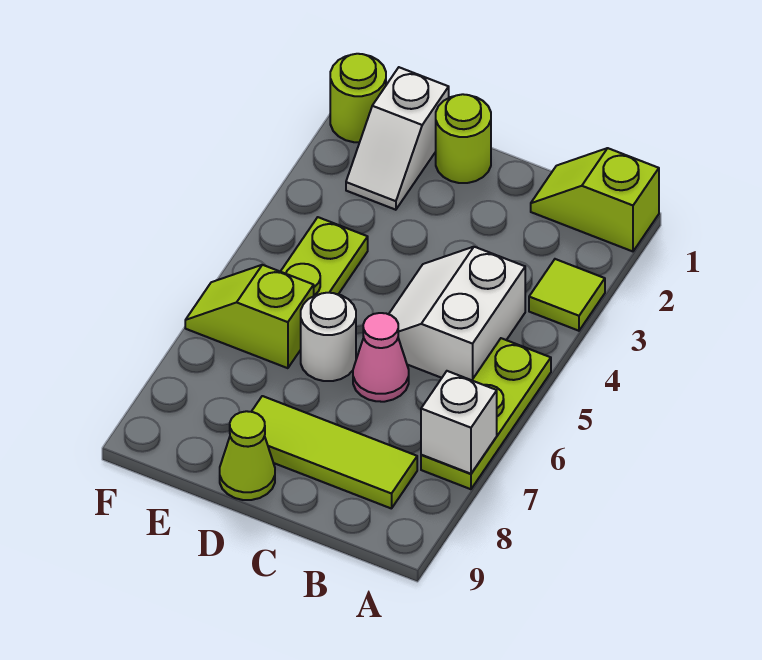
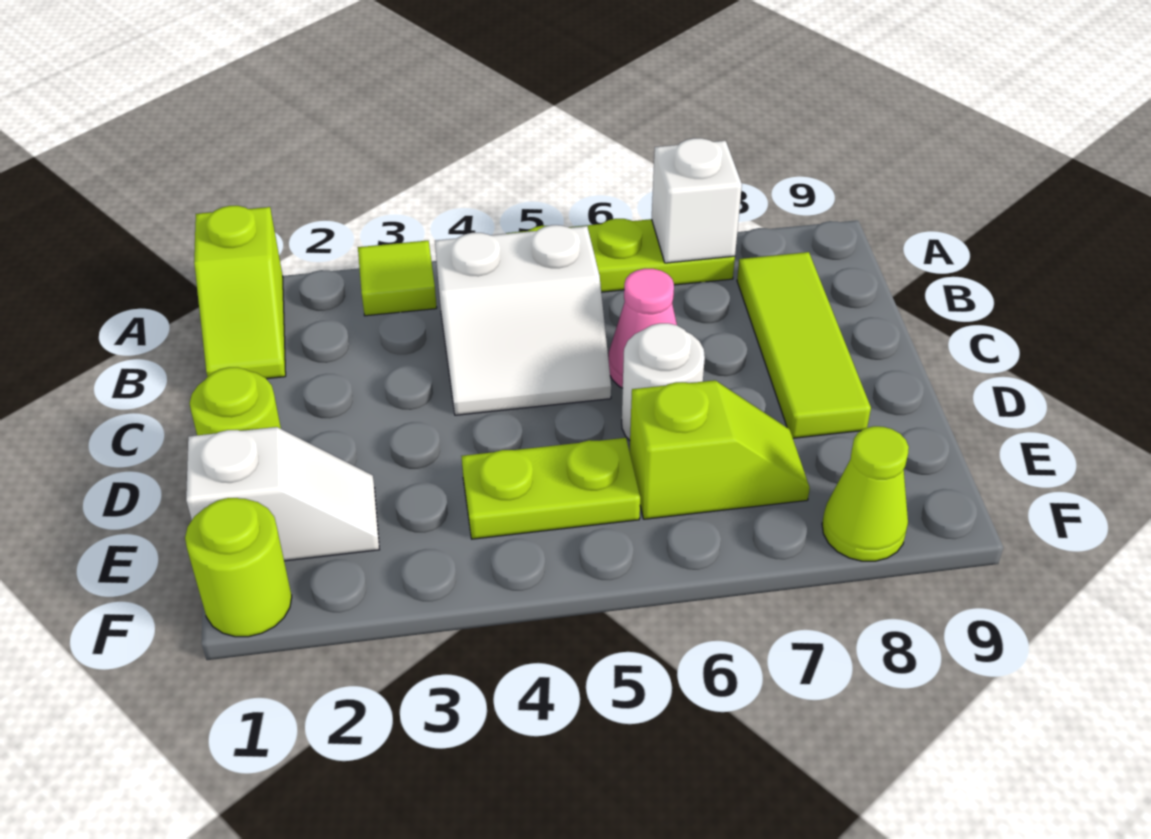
lime cone D9 level 1 -> lime cone F8 level 1
lime slope E6:F6 level 1 top E -> lime slope E6:E7 level 1 top 6

